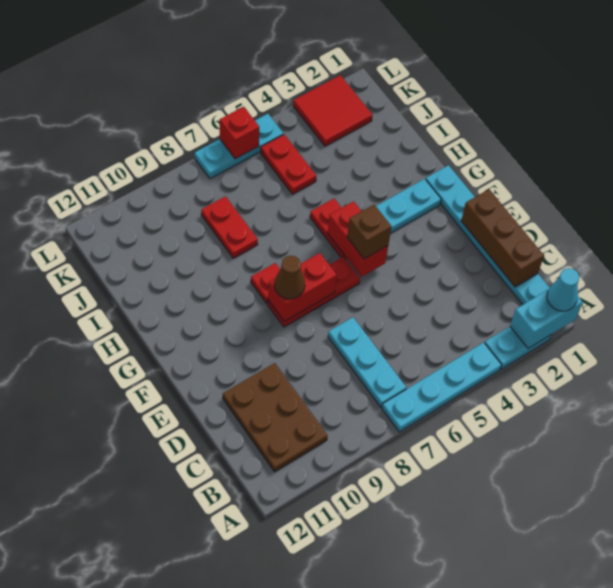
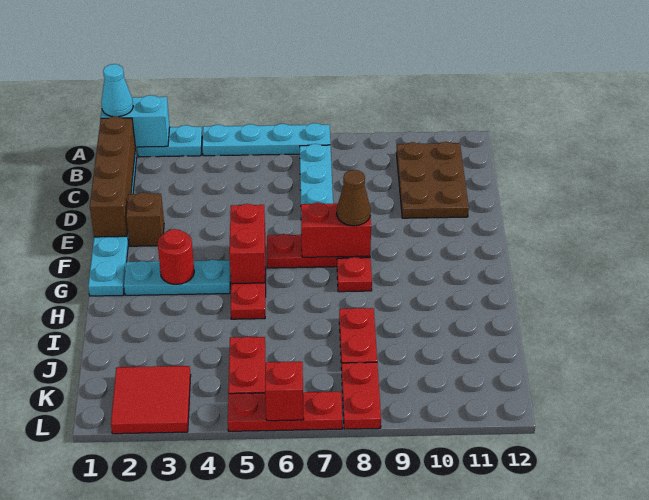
brown brick C1:E1 level 2 -> brown brick B1:E1 level 2
brown brick F5 level 3 -> brown brick E2 level 1
none -> red round brick G3 level 2
none -> red plate K8:L8 level 1
cyan plate L5:L7 level 1 -> red plate L5:L7 level 1

